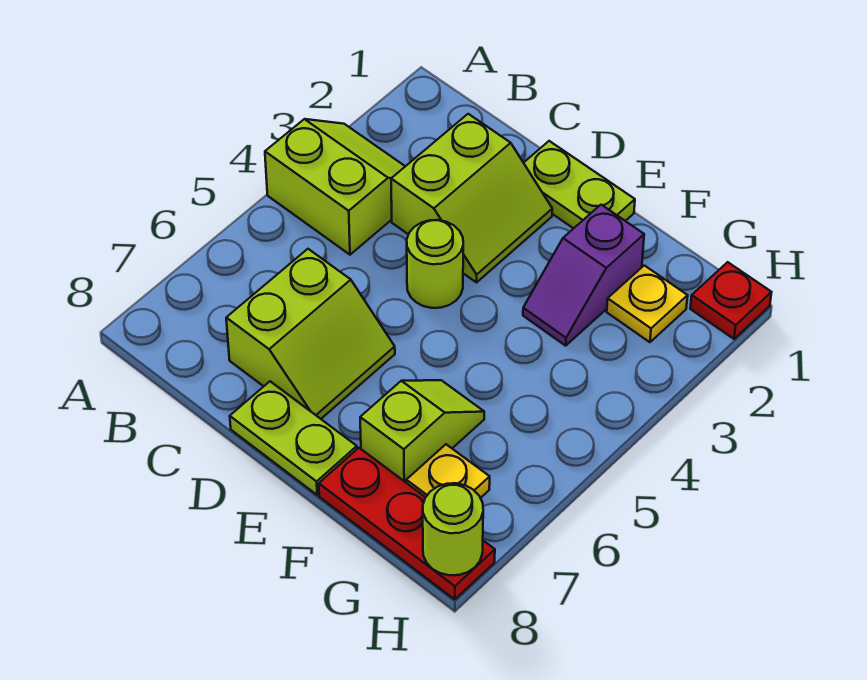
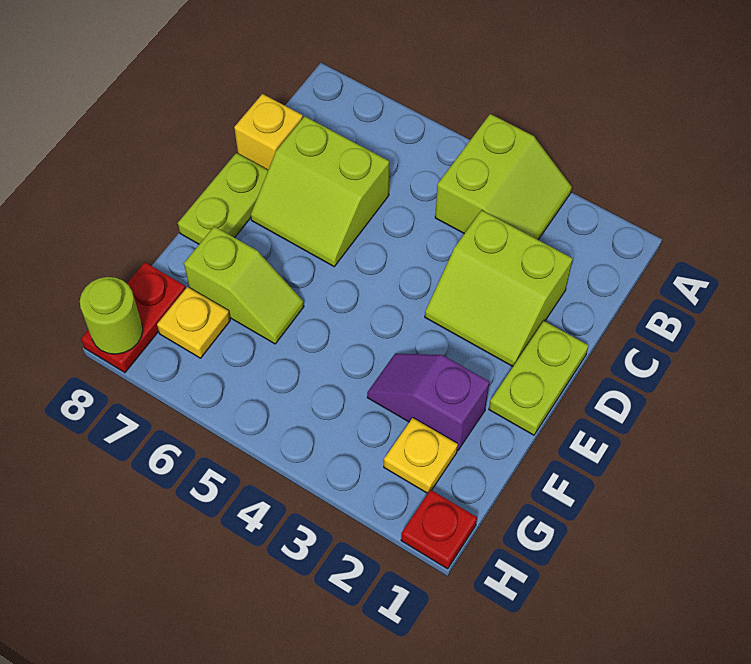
none -> yellow brick C8 level 1
lime round brick D4 level 1 -> none
red plate F8:H8 level 1 -> red plate G8:H8 level 1

